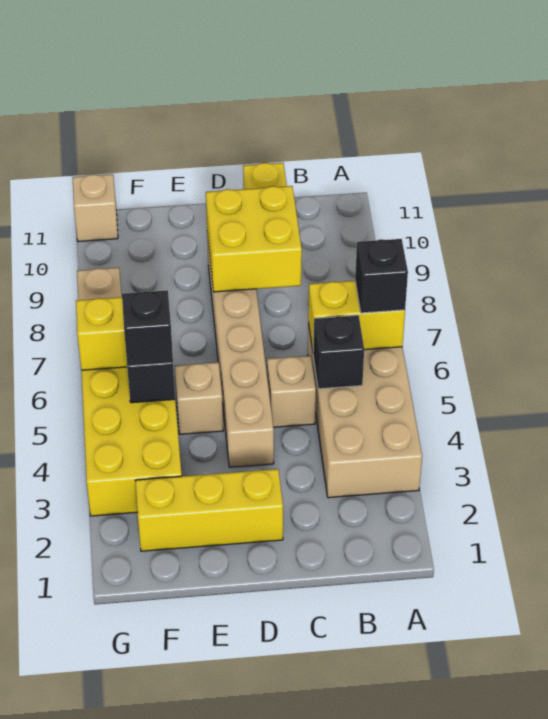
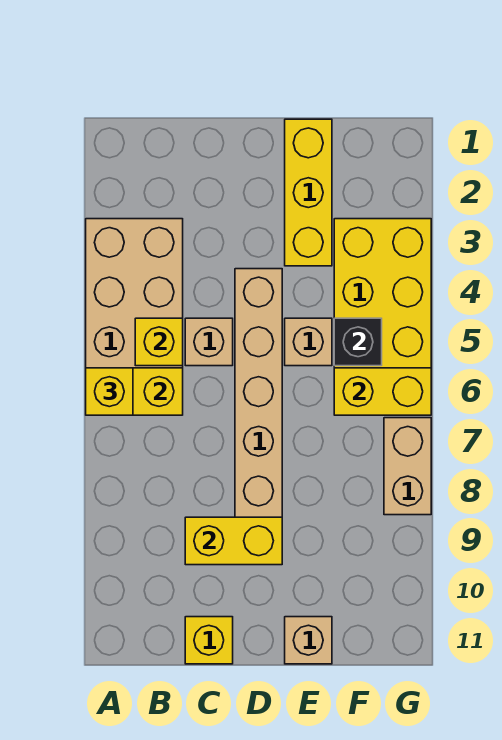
black brick A6 level 3 -> yellow brick A6 level 3
black brick B5 level 2 -> yellow brick B5 level 2
yellow brick C8:D9 level 2 -> yellow brick C9:D9 level 2
yellow brick D2:F2 level 1 -> yellow brick E1:E3 level 1
black brick F5 level 3 -> none
tan brick G11 level 1 -> tan brick E11 level 1

